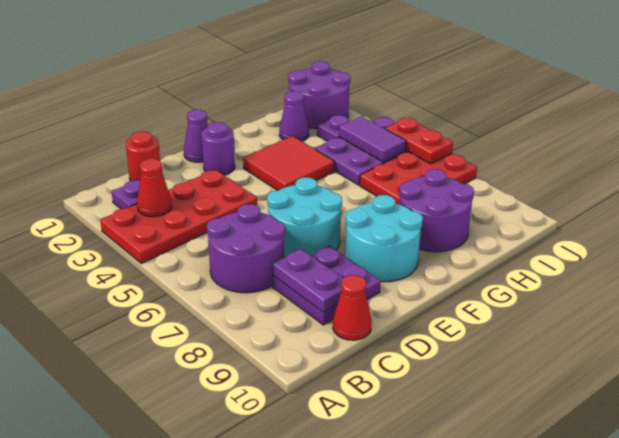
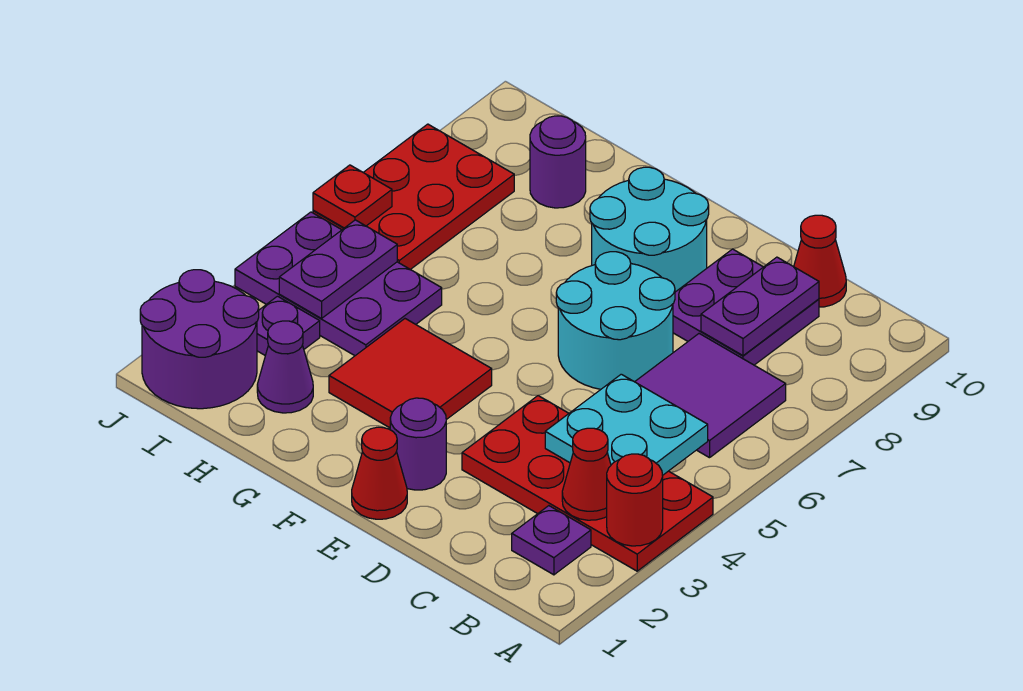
none -> cyan plate B4:C5 level 2
purple round brick B6:C7 level 1 -> purple tile B6:C7 level 1
red round brick C1 level 1 -> red round brick A3 level 2
purple cone E1 level 1 -> red cone E1 level 1
purple round brick G8:H9 level 1 -> purple round brick H9 level 1
red plate H6:J7 level 1 -> red plate I6:J8 level 1
purple tile I4:I5 level 2 -> purple plate I4:I5 level 2
red plate J5:J6 level 2 -> red plate J6 level 2

